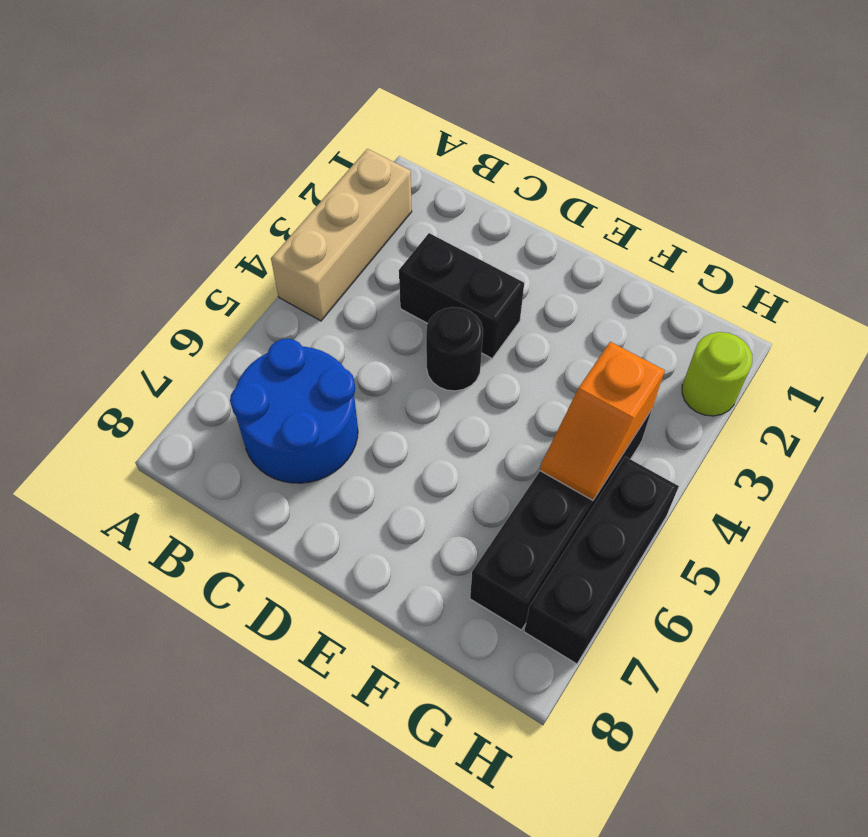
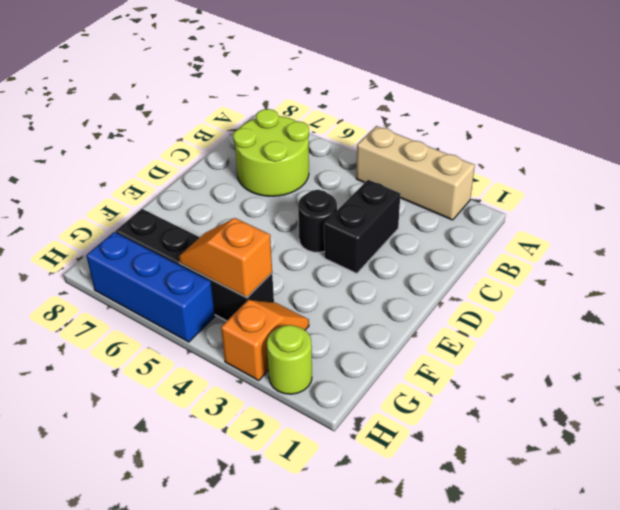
blue round brick B6:C7 level 1 -> lime round brick B6:C7 level 1
none -> orange slope G3:H3 level 1 top H
black brick H5:H7 level 1 -> blue brick H5:H7 level 1

